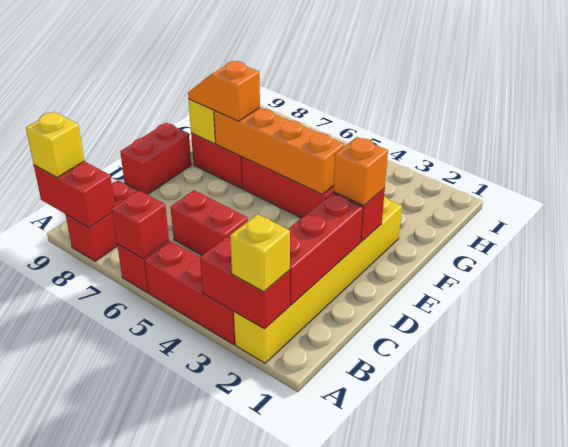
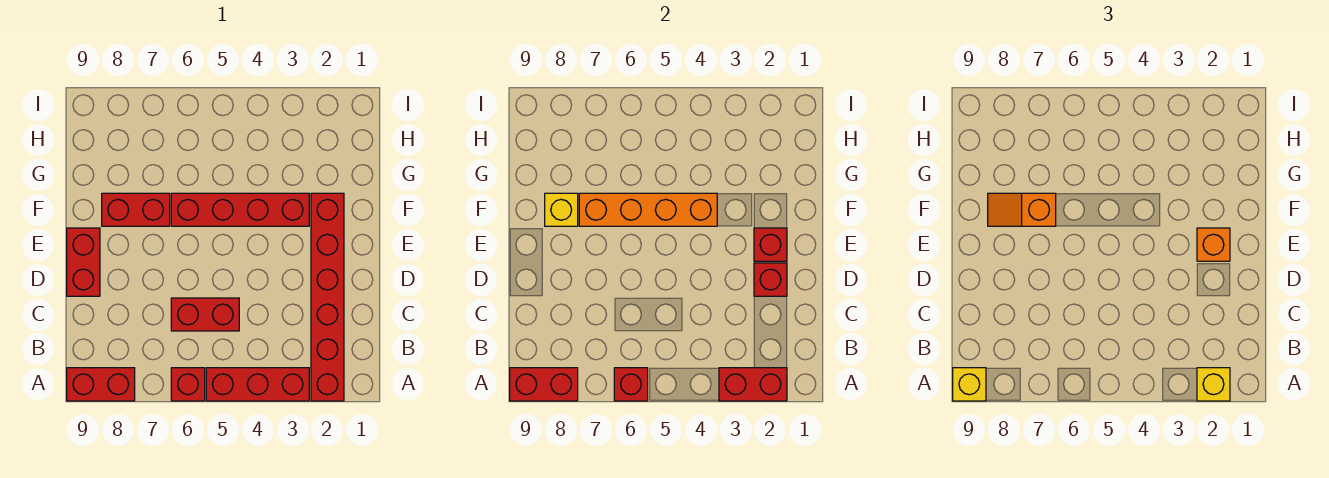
yellow brick A2:F2 level 1 -> red brick A2:F2 level 1
red brick A8:B8 level 1 -> red brick A8:A9 level 1
red brick B2:D2 level 2 -> red brick D2 level 2

